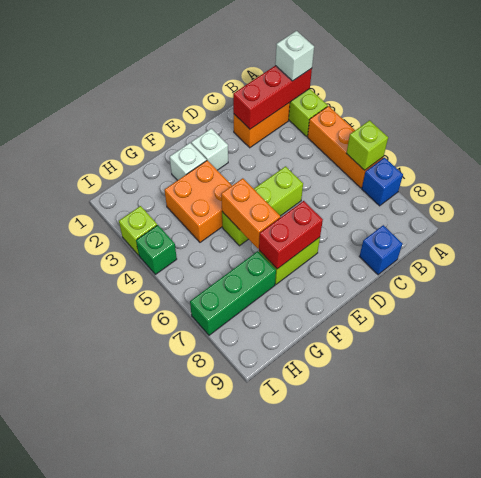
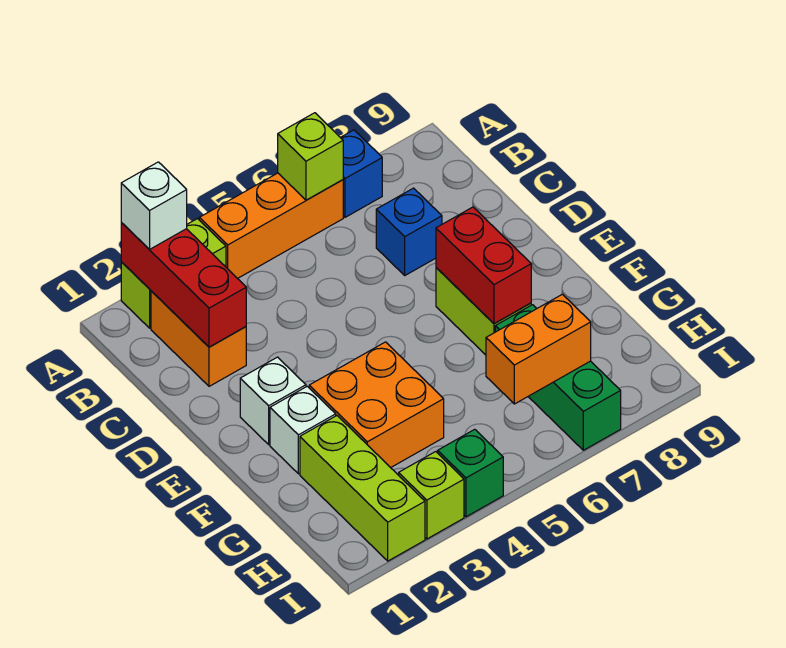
blue brick C9 level 1 -> blue brick C7 level 1
lime brick D5:F5 level 1 -> lime brick G2:I2 level 1
orange brick F5:F6 level 2 -> orange brick H6:H7 level 2

